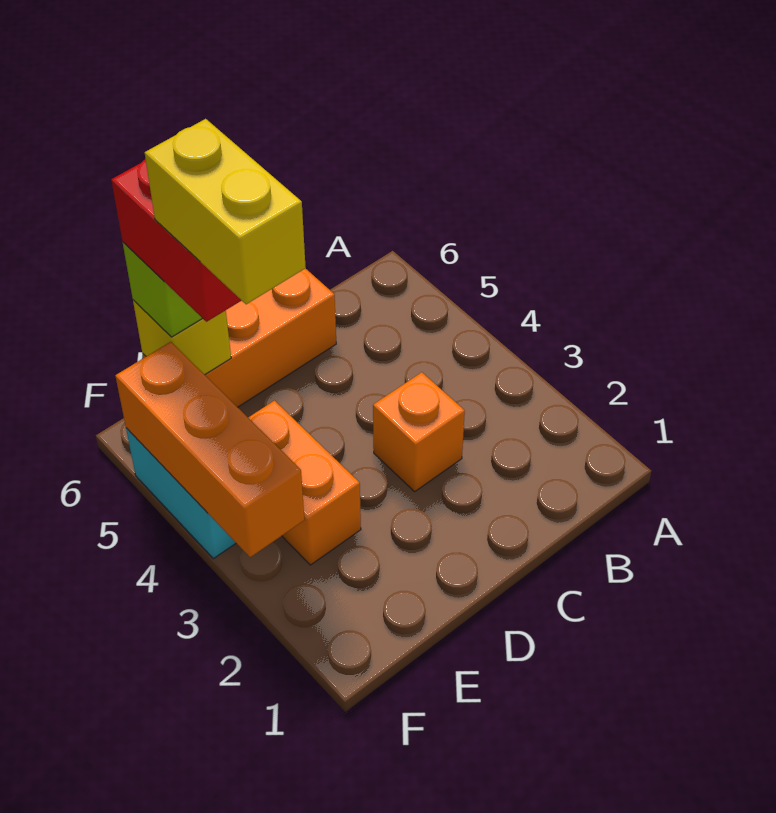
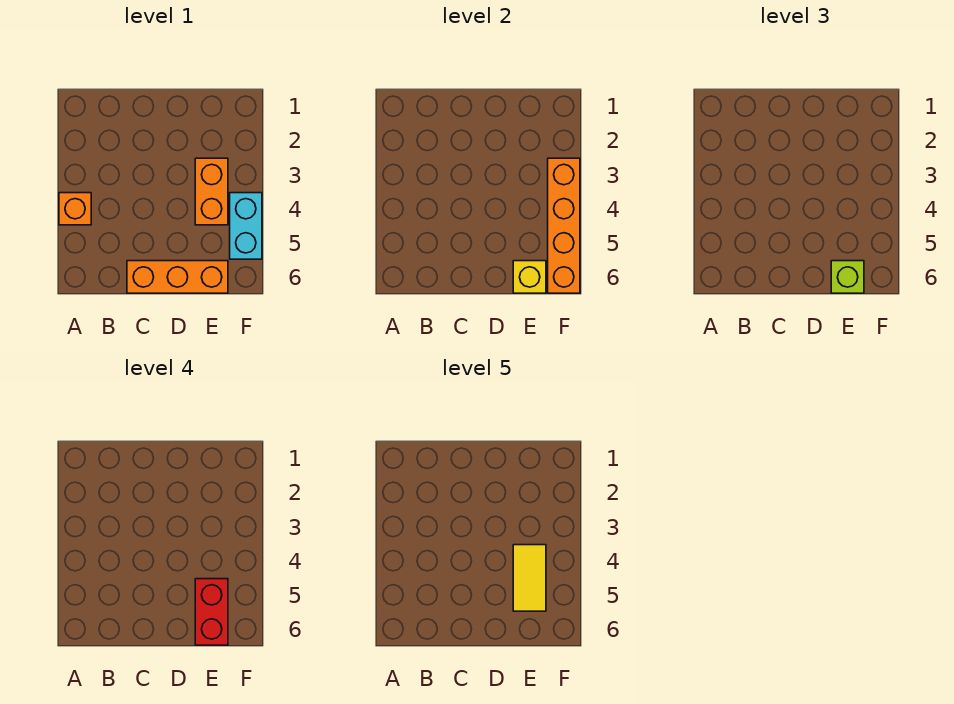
orange brick C3 level 1 -> orange brick A4 level 1
yellow brick E4:E5 level 5 -> yellow tile E4:E5 level 5
orange brick F3:F5 level 2 -> orange brick F3:F6 level 2

